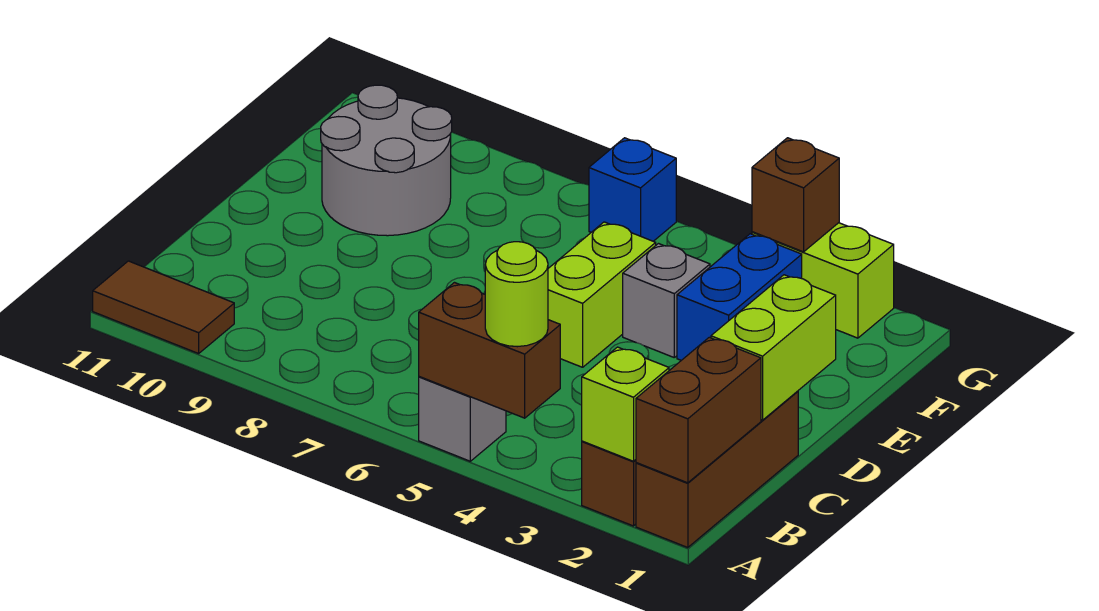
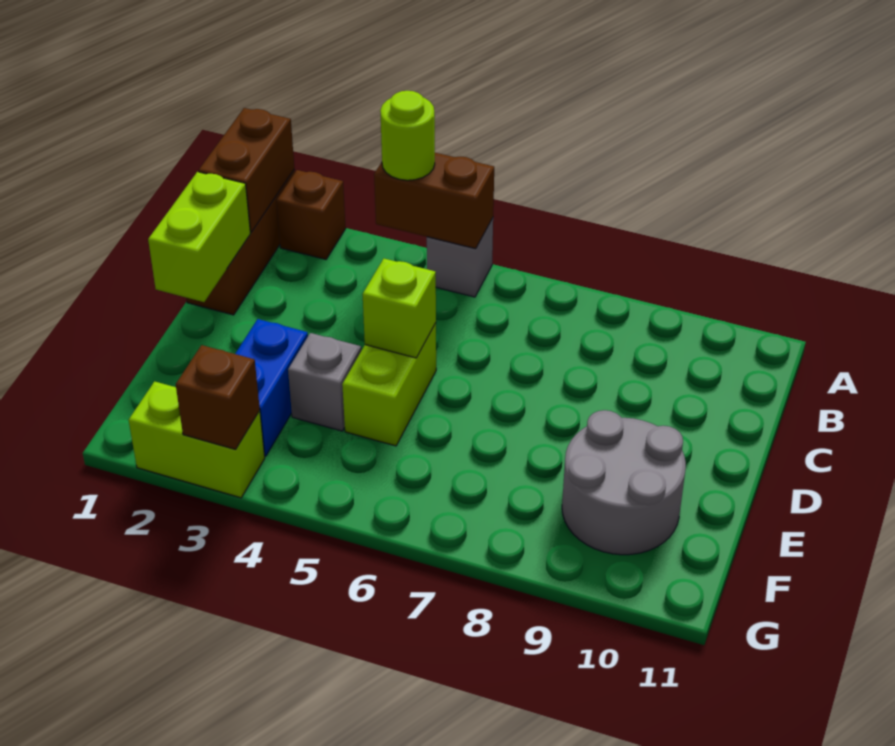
lime brick A2 level 2 -> lime brick D5 level 2
brown tile A10:A11 level 1 -> none
blue brick G6 level 1 -> none

